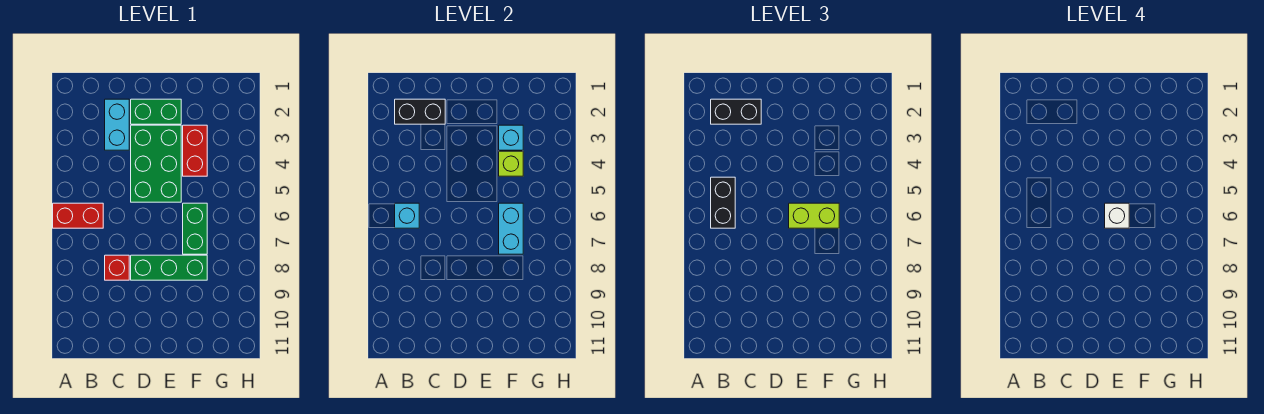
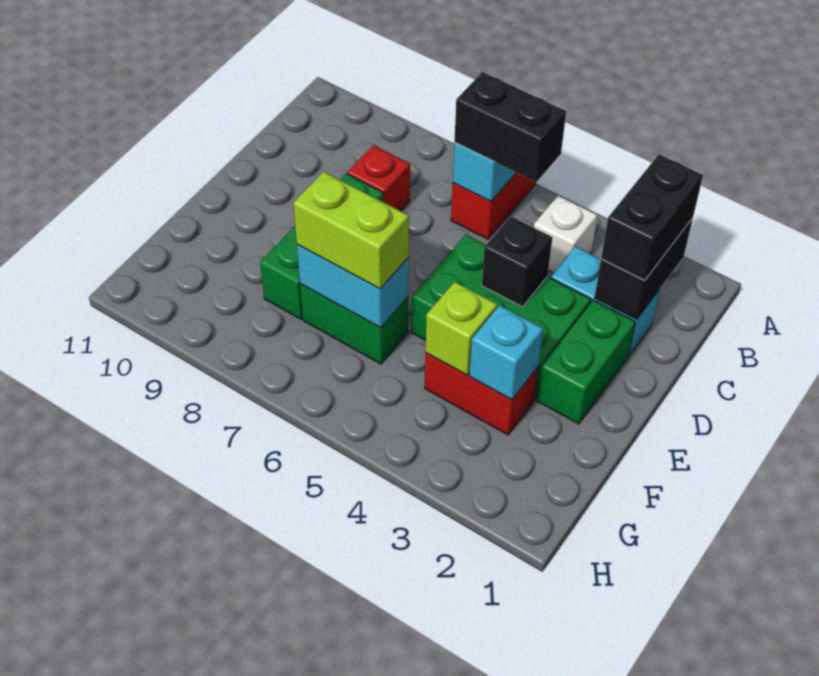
none -> black brick D4 level 2
lime brick E6:F6 level 3 -> lime brick F6:F7 level 3
white brick E6 level 4 -> white brick B4 level 1

